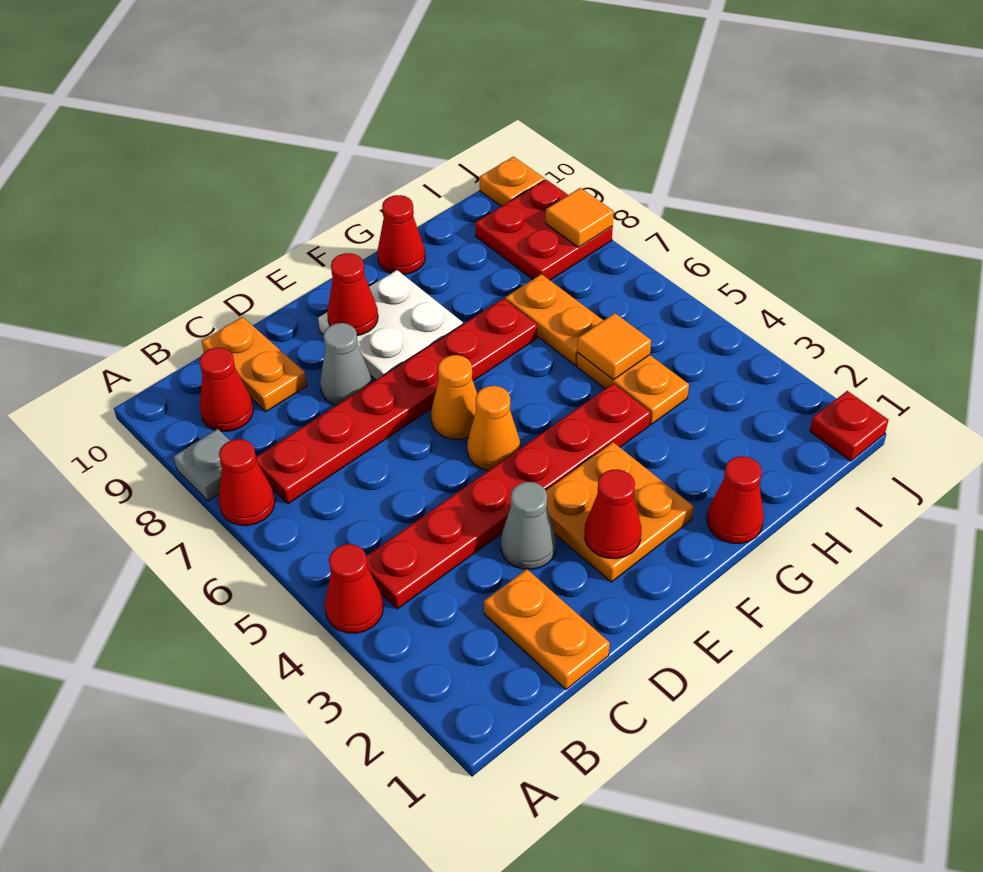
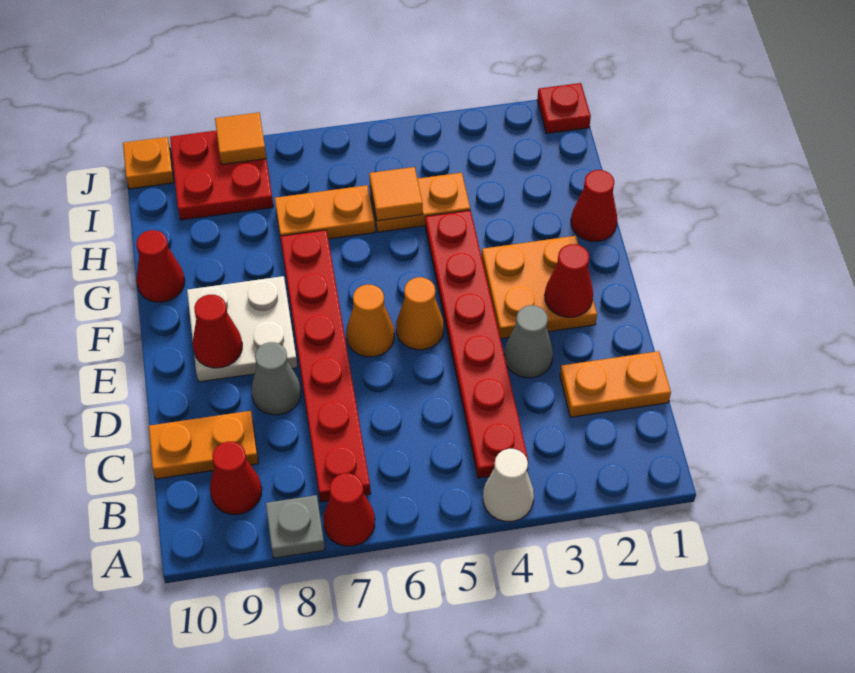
red cone A4 level 1 -> white cone A4 level 1

